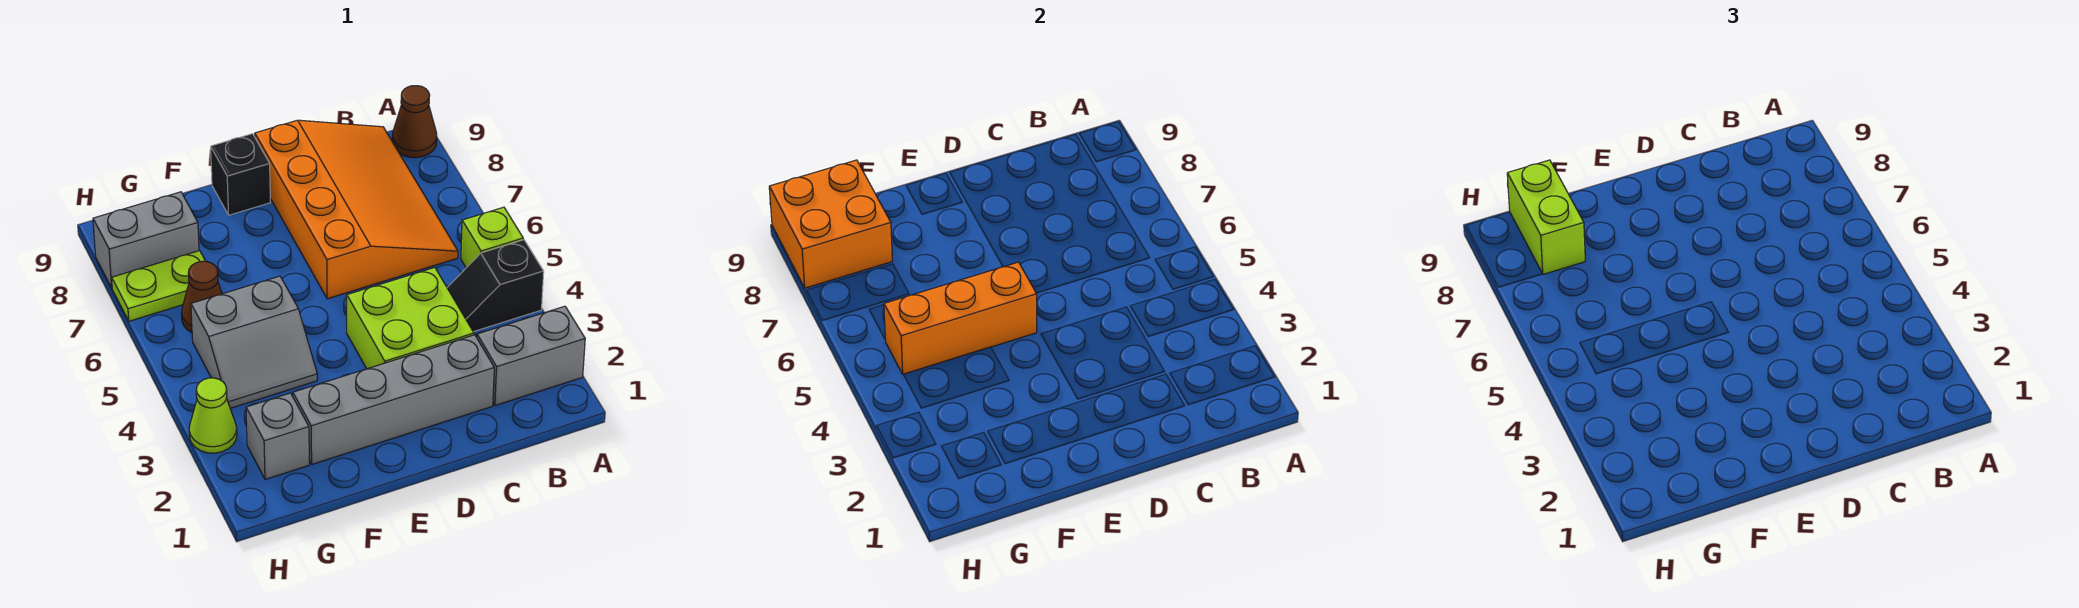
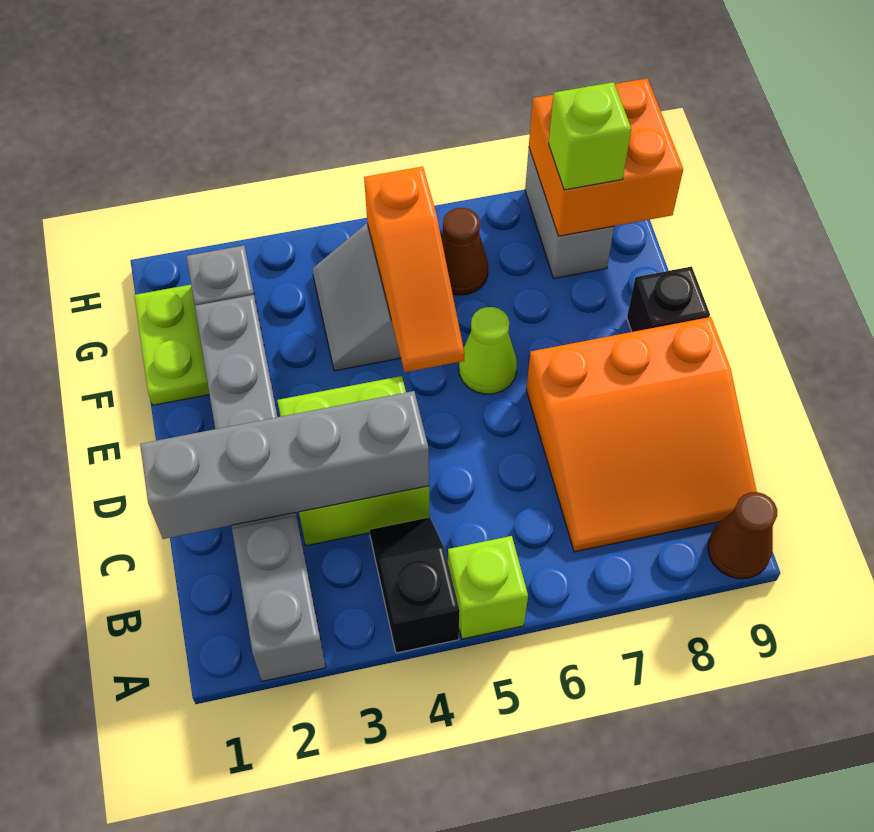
orange slope B6:D9 level 1 top D -> orange slope B7:D9 level 1 top D
none -> grey brick C1:C4 level 2
orange brick E5:G5 level 2 -> orange slope E5:G5 level 2 top G
lime plate G7:H7 level 1 -> lime plate F1:G1 level 1
lime brick G8:G9 level 3 -> lime brick G8 level 3
lime cone H3 level 1 -> lime cone E6 level 1

